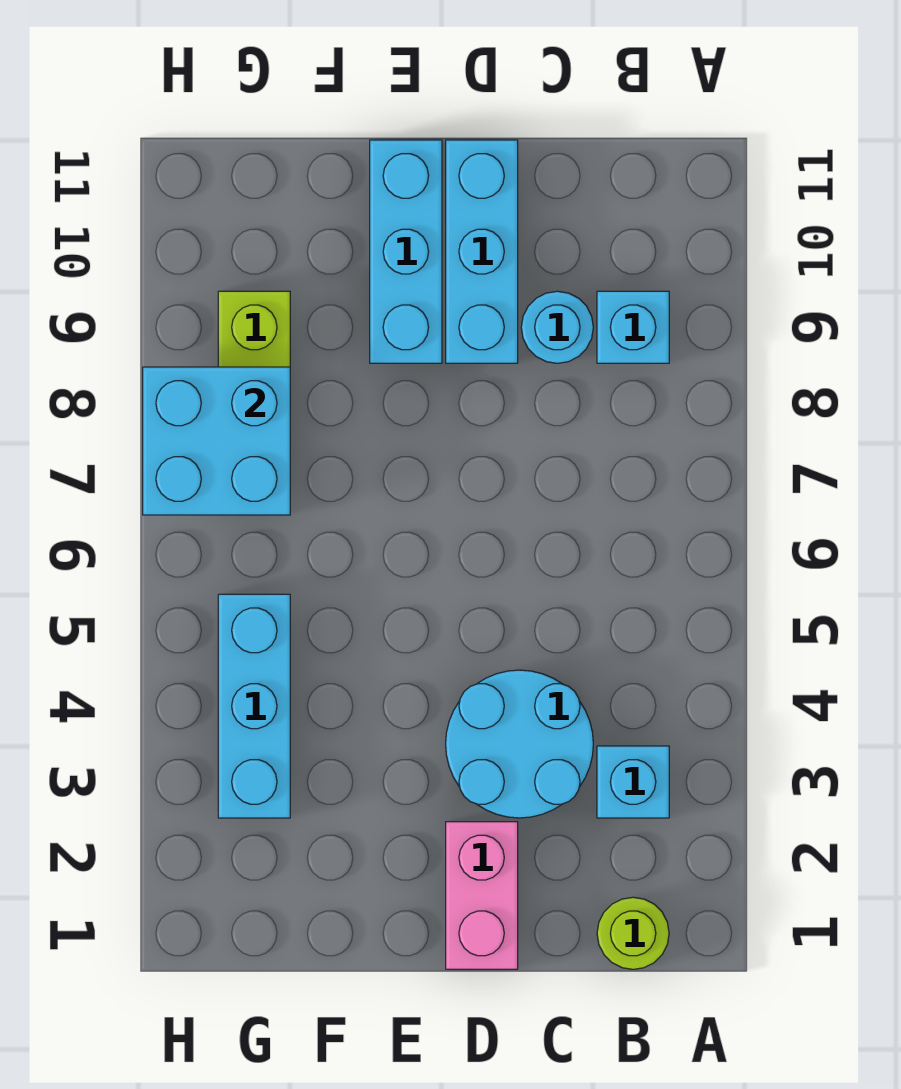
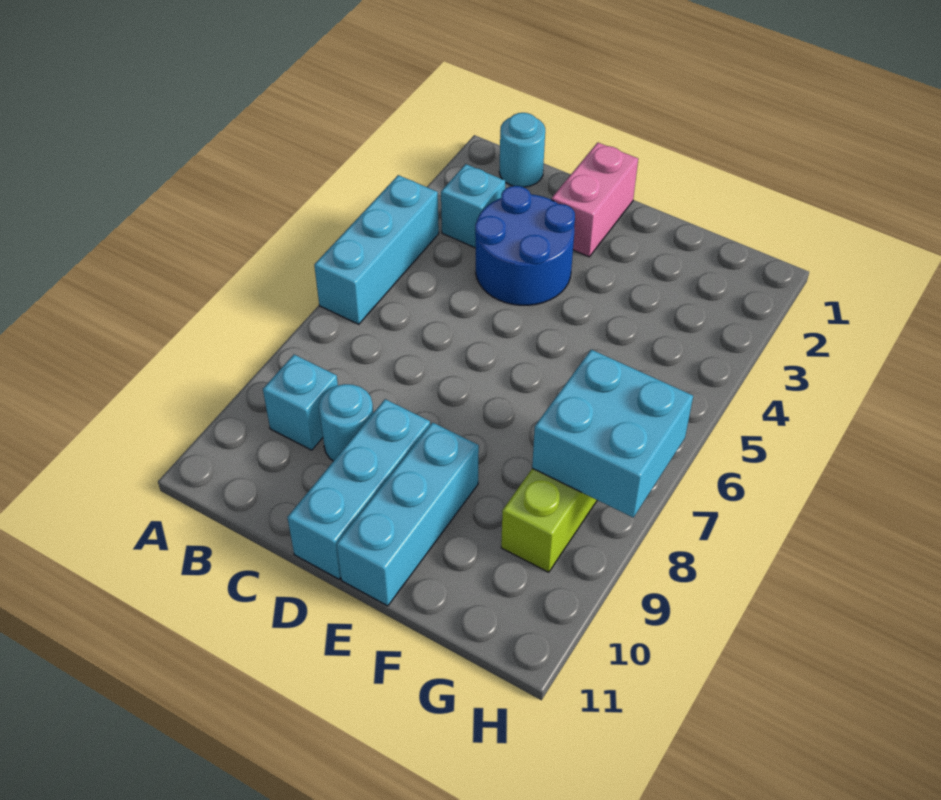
lime round brick B1 level 1 -> cyan round brick B1 level 1
cyan round brick C3:D4 level 1 -> blue round brick C3:D4 level 1
cyan brick G3:G5 level 1 -> cyan brick A4:A6 level 1

